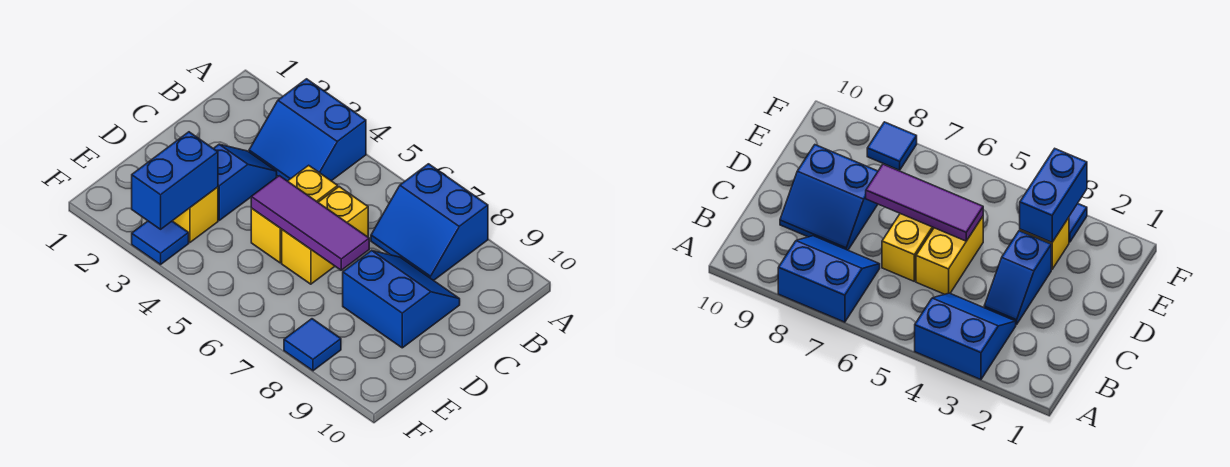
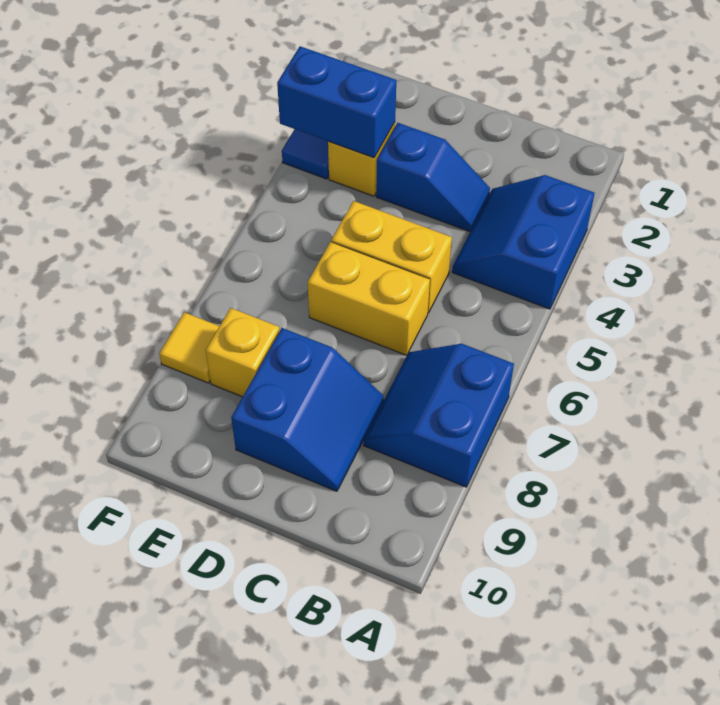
purple tile D5:D7 level 2 -> none
none -> yellow brick E8 level 1
blue tile F8 level 1 -> yellow tile F8 level 1

